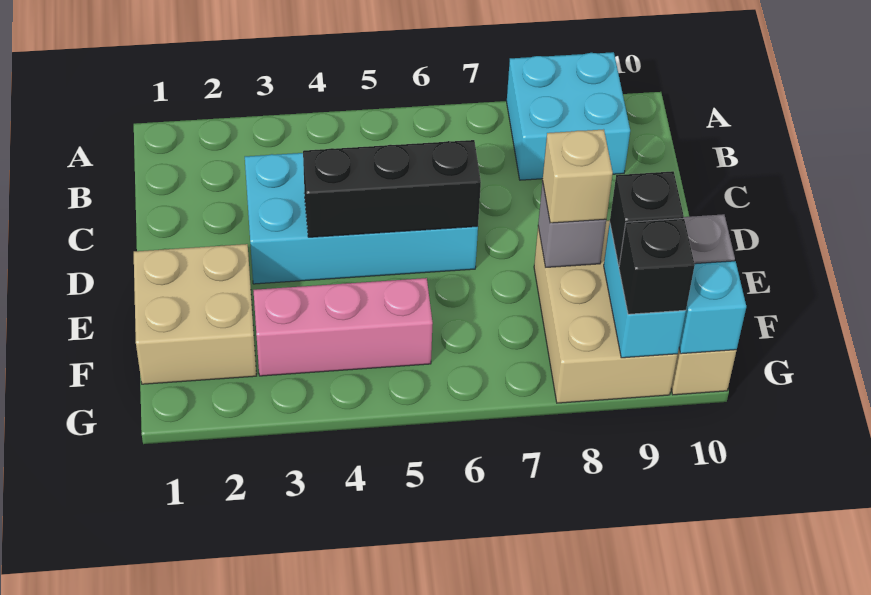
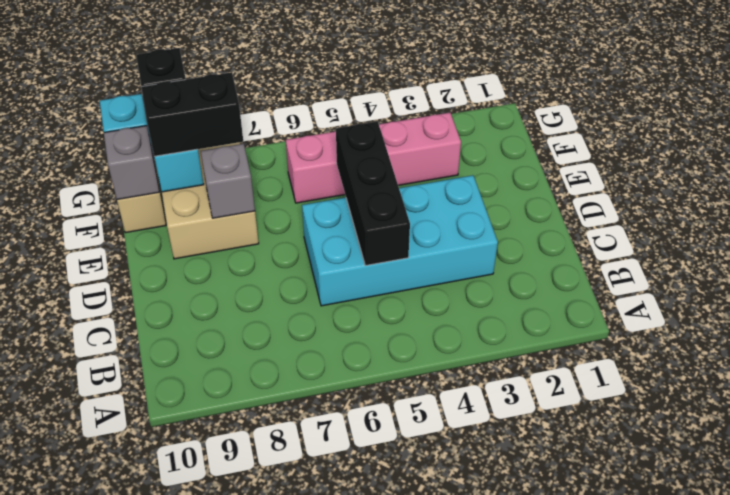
cyan brick A8:B9 level 1 -> none
black brick D4:D6 level 2 -> black brick C5:E5 level 2
tan brick E1:F2 level 1 -> none
tan brick E8 level 3 -> none
pink brick F3:F5 level 1 -> pink brick F3:F6 level 1
black brick F9 level 3 -> black brick F8:F9 level 3

